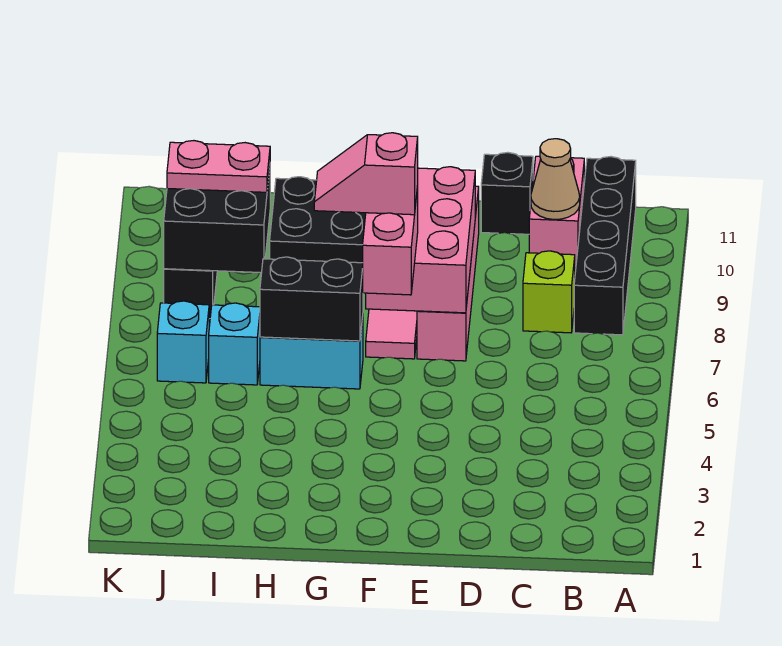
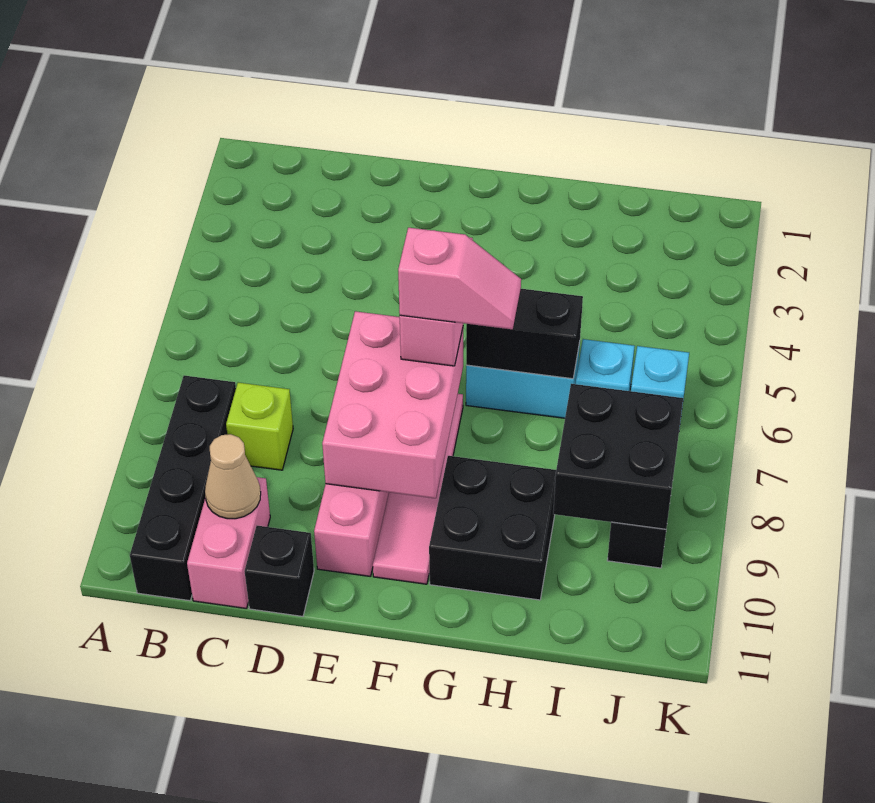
pink plate I9:J9 level 3 -> none

